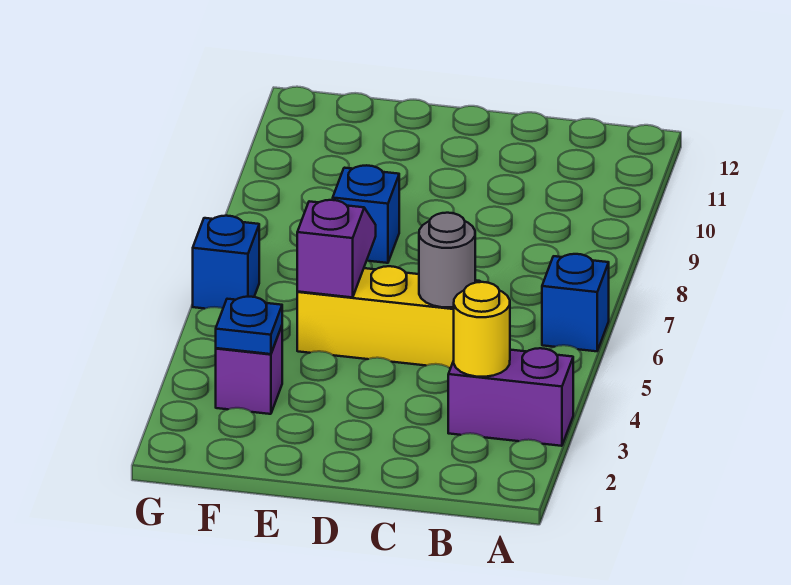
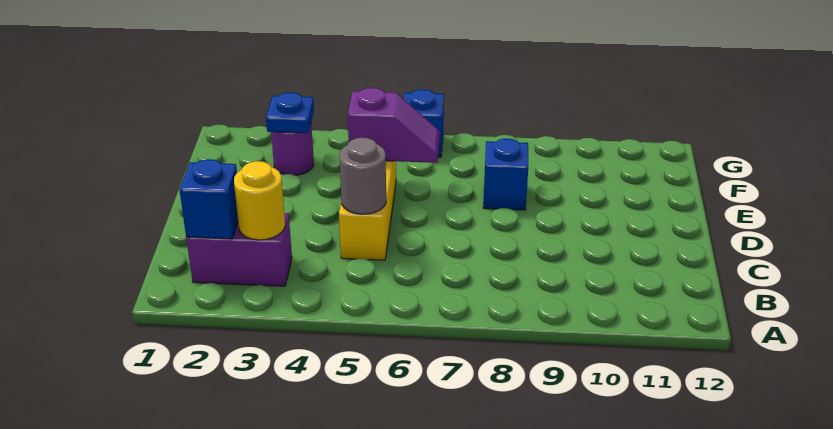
purple brick A3:B3 level 1 -> purple brick B2:B3 level 1
blue brick A6 level 1 -> blue brick B2 level 2
purple brick F3 level 1 -> purple round brick F3 level 1

